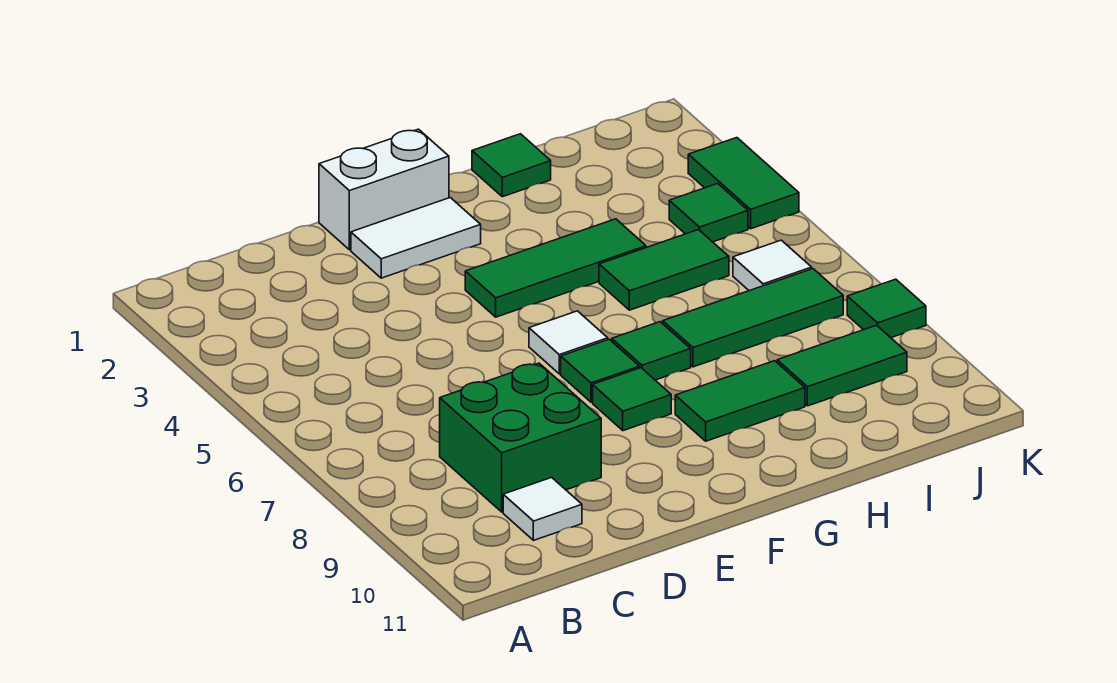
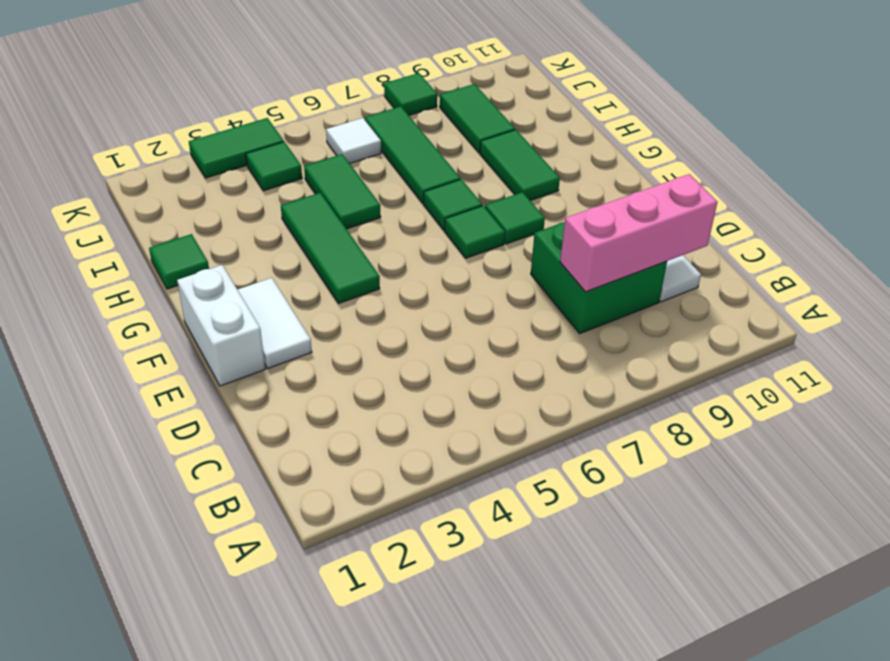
none -> pink brick C8:C10 level 2
white tile F6 level 1 -> none

